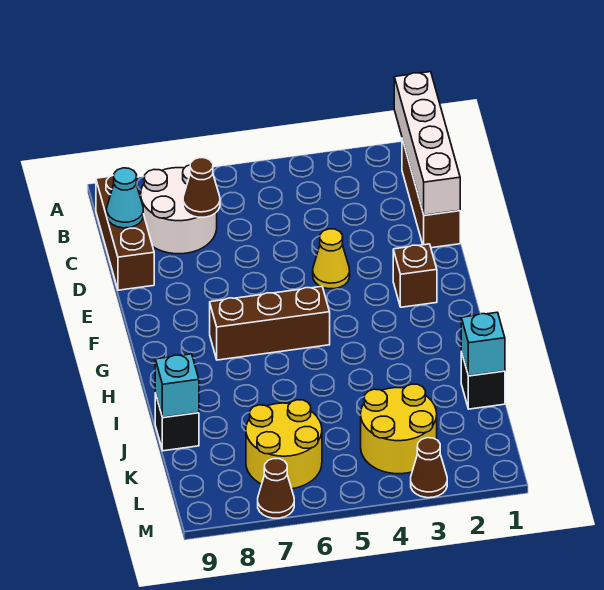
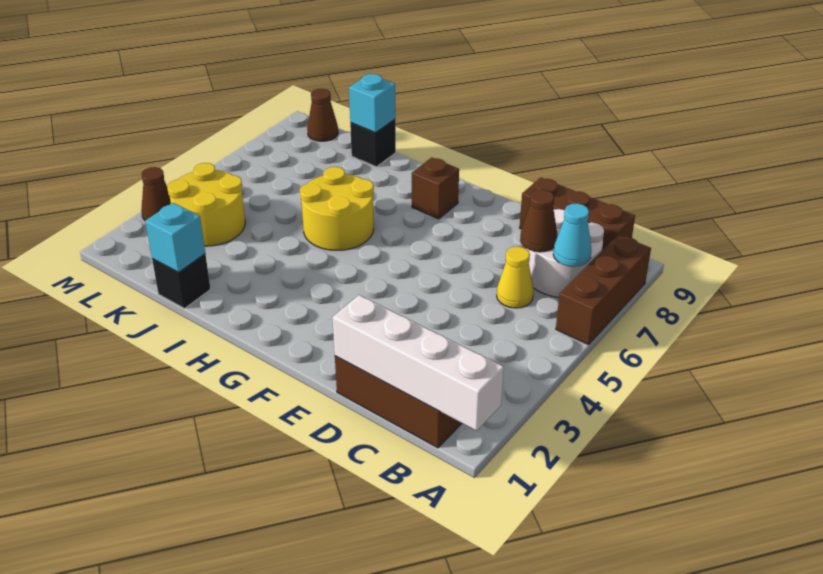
cyan cone C9 level 2 -> cyan cone B7 level 2
yellow cone E4 level 1 -> yellow cone C6 level 1
brown brick F2 level 1 -> brown brick G8 level 1
brown brick G5:G7 level 1 -> brown brick A6:A8 level 1
yellow round brick K6:L7 level 1 -> yellow round brick H5:I6 level 1
brown cone M7 level 1 -> brown cone L9 level 1

